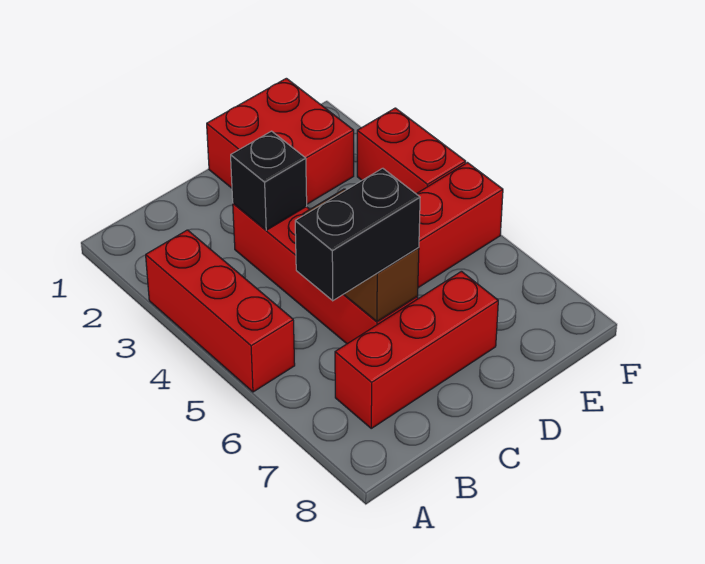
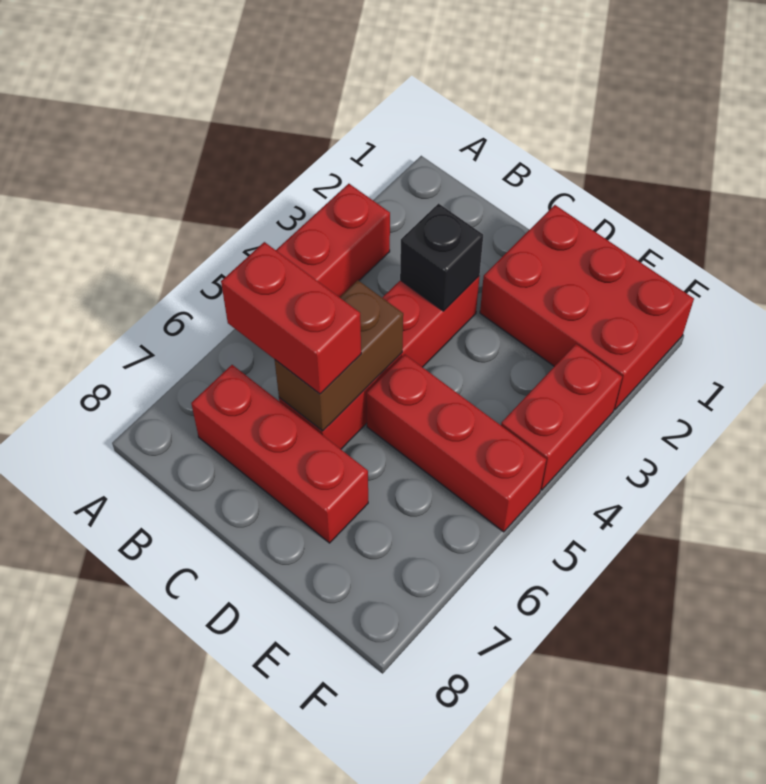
black brick B6:C6 level 3 -> red brick B6:C6 level 3
red brick D1:E2 level 1 -> red brick D1:F2 level 1

